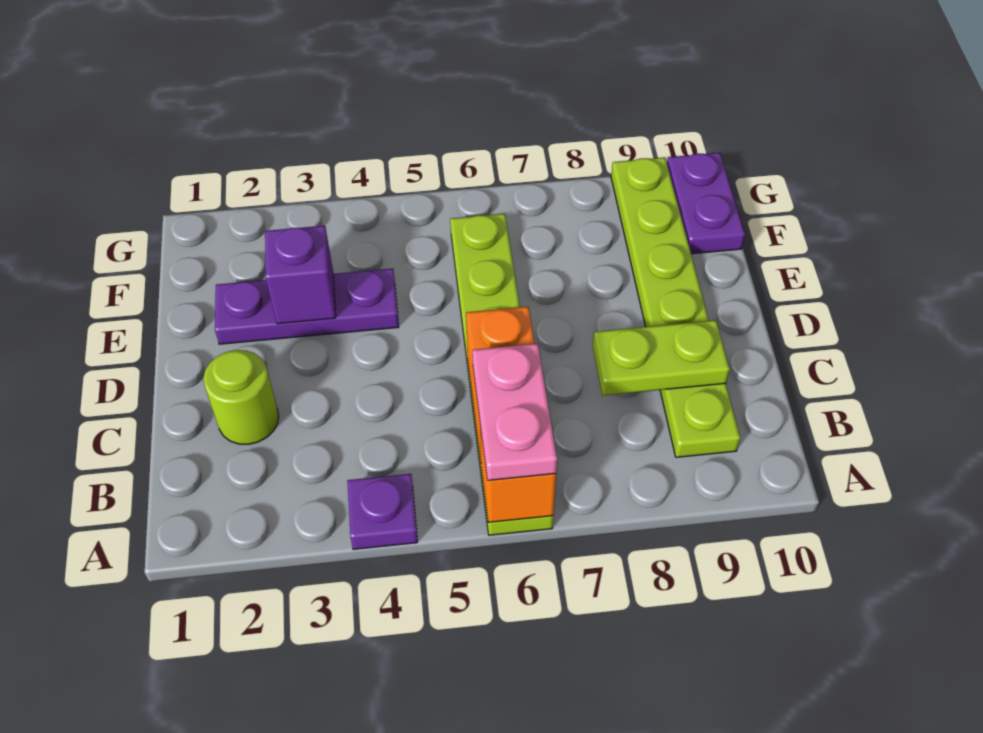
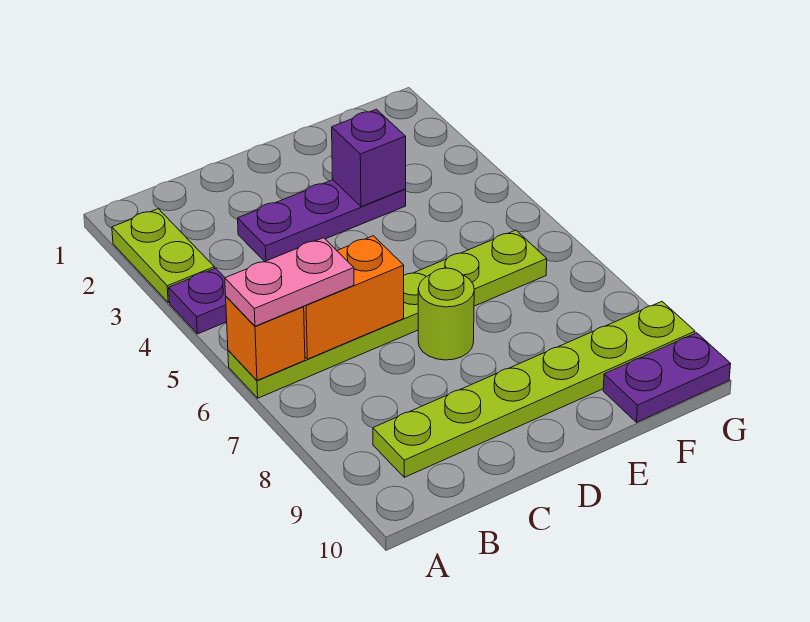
lime round brick C2 level 1 -> lime round brick D7 level 1
lime plate C8:C9 level 2 -> lime plate A2:A3 level 1
purple plate E2:E4 level 1 -> purple plate C3:E3 level 1

